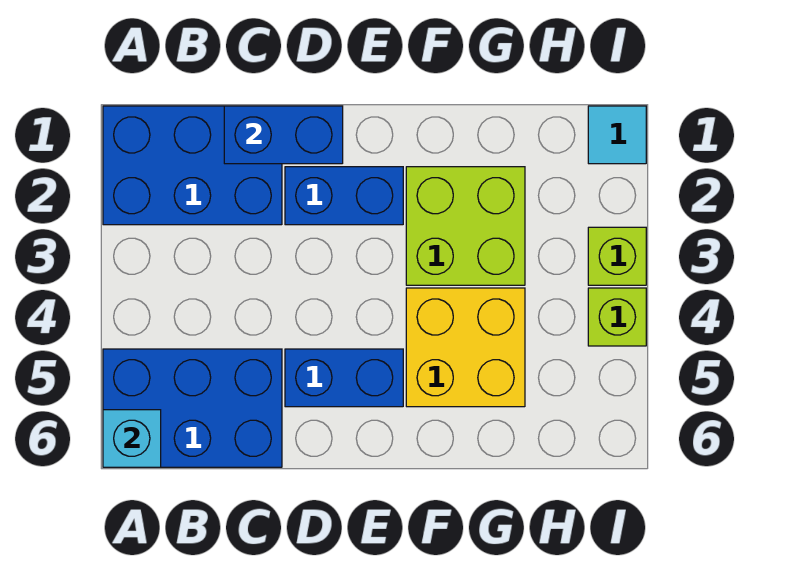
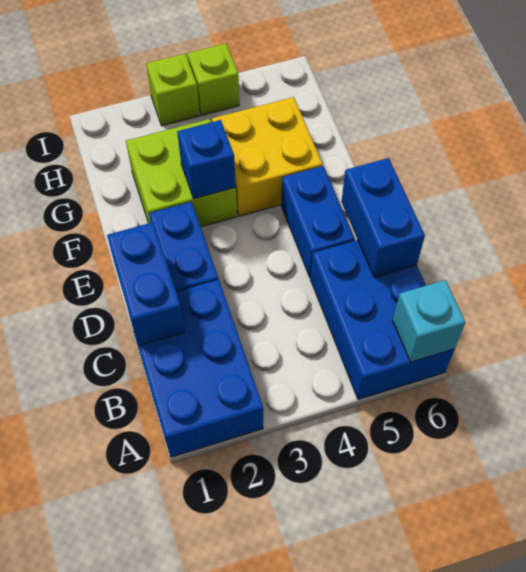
none -> blue brick C6:D6 level 2
none -> blue brick F3 level 2
cyan tile I1 level 1 -> none

